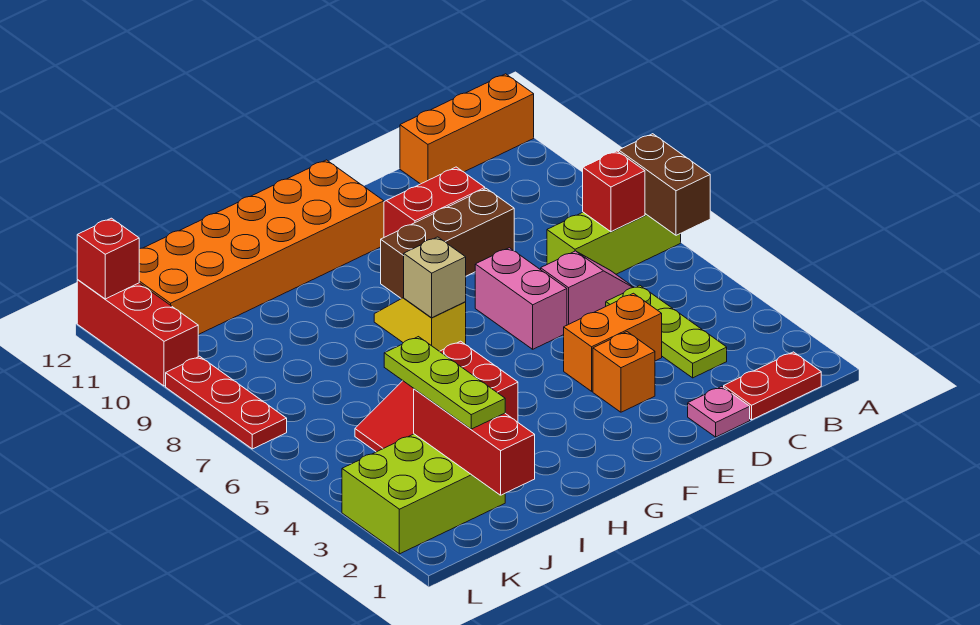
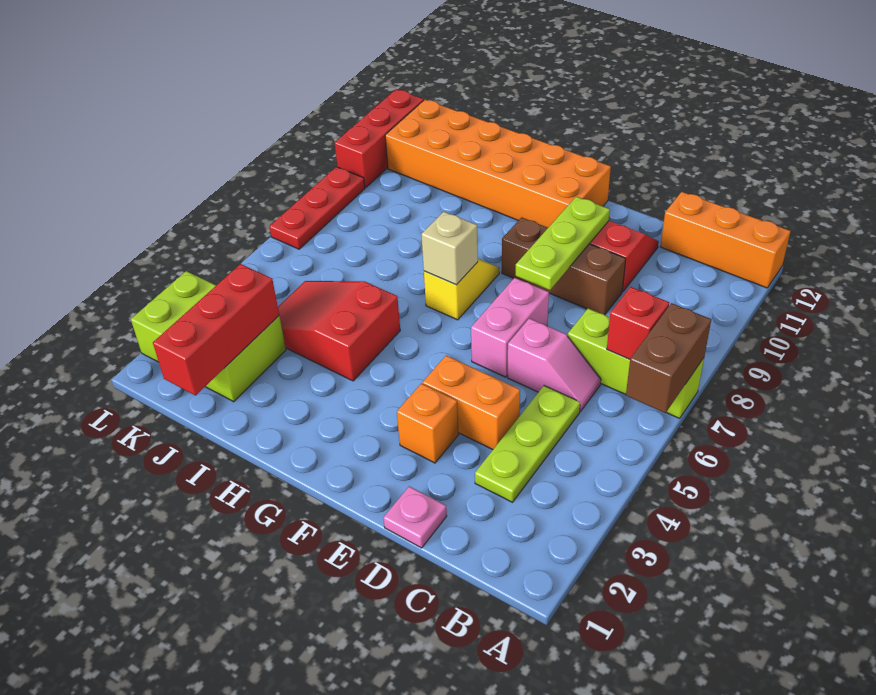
red plate B1:C1 level 1 -> none
lime plate J2:J4 level 3 -> lime plate E8:E10 level 2
red brick L12 level 2 -> none

